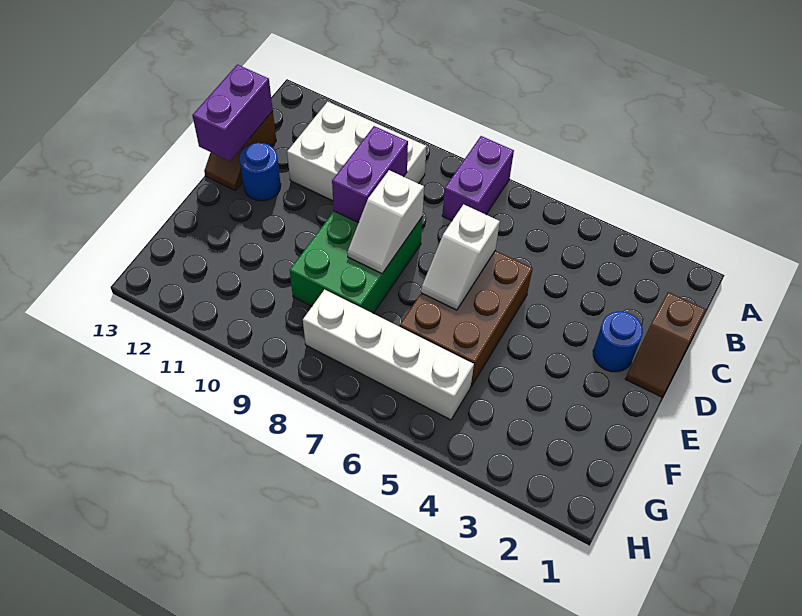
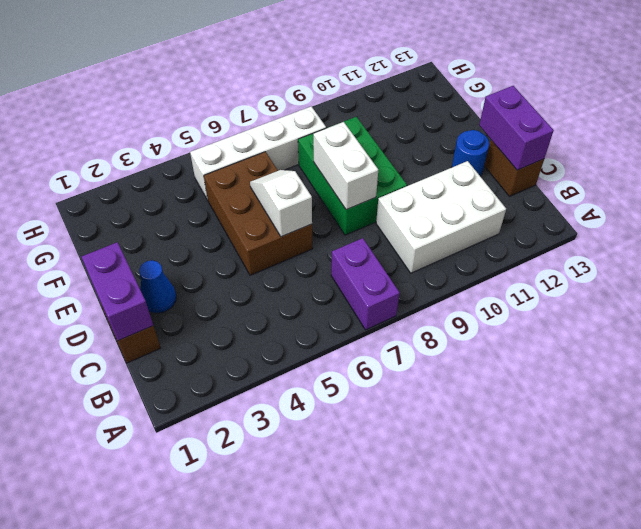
purple brick C9:D9 level 2 -> purple brick C1:D1 level 2
blue round brick D2 level 1 -> blue cone D2 level 1
white slope D8:E8 level 2 top D -> white brick D8:E8 level 2

